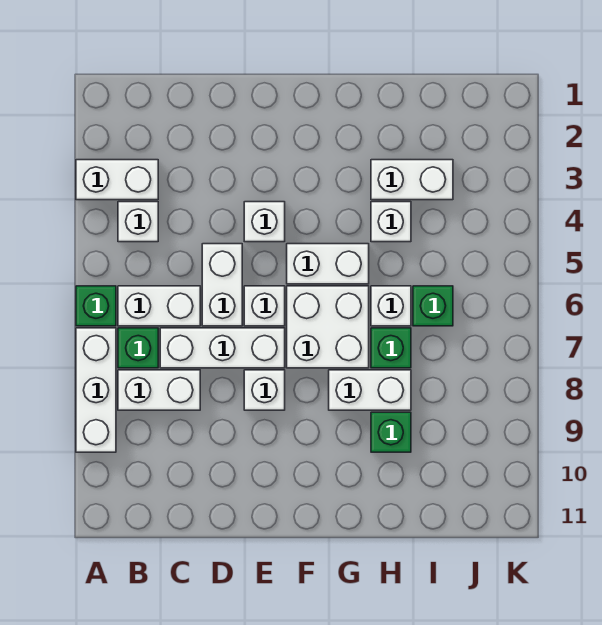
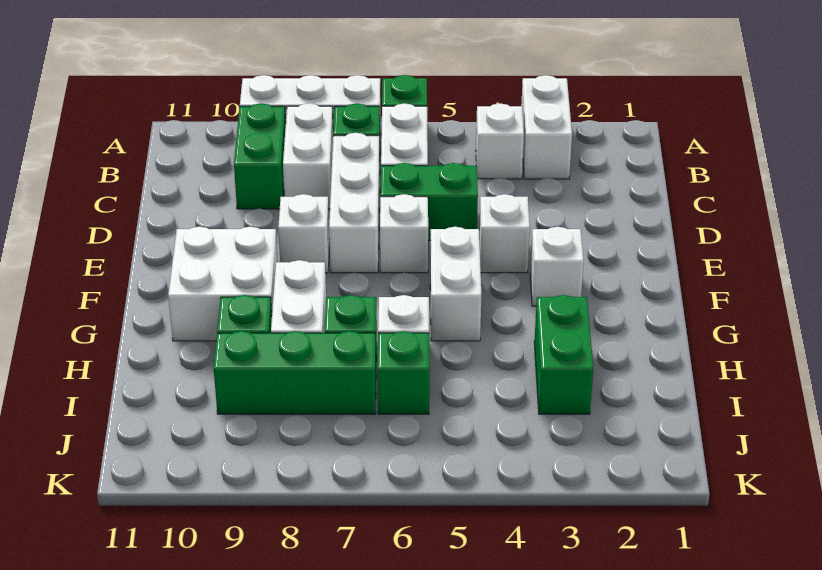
none -> green brick B9:C9 level 1
white brick D5:D6 level 1 -> green brick D5:D6 level 1
white brick F6:G7 level 1 -> white brick F9:G10 level 1
white brick H3:I3 level 1 -> green brick H3:I3 level 1
white brick H4 level 1 -> white brick F3 level 1
none -> green brick I7:I9 level 1

